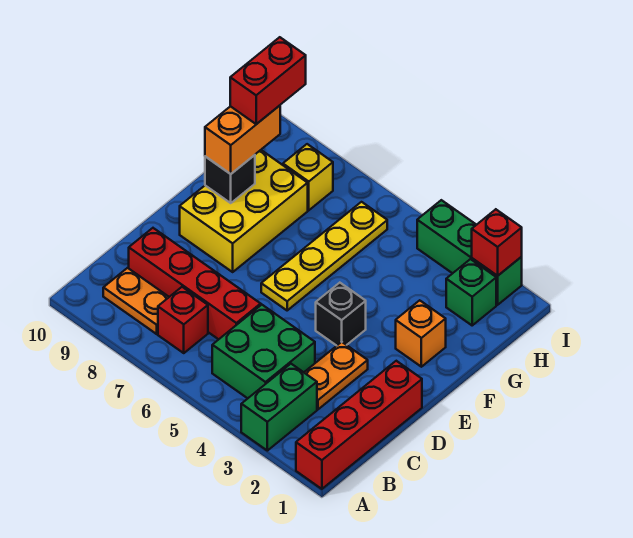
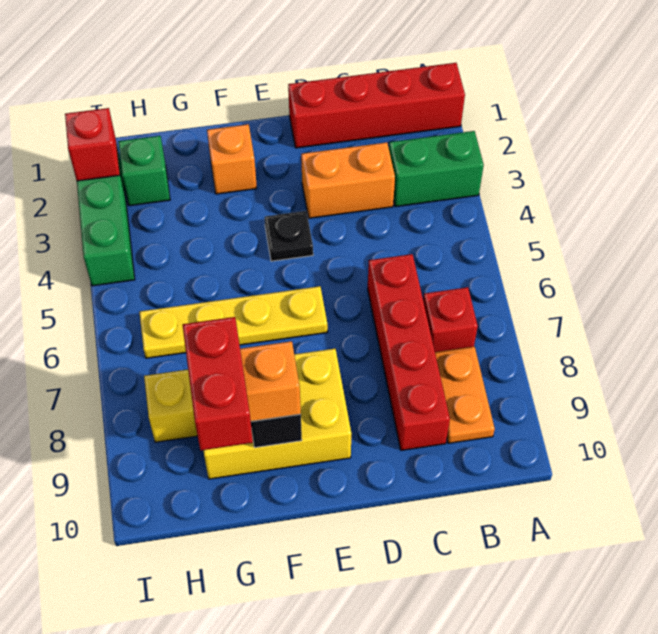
green brick B4:C5 level 1 -> none
orange plate C3:D3 level 1 -> orange brick C3:D3 level 1
black brick E4 level 1 -> black plate E4 level 1
red brick G9:H9 level 4 -> red brick G9:G10 level 4

